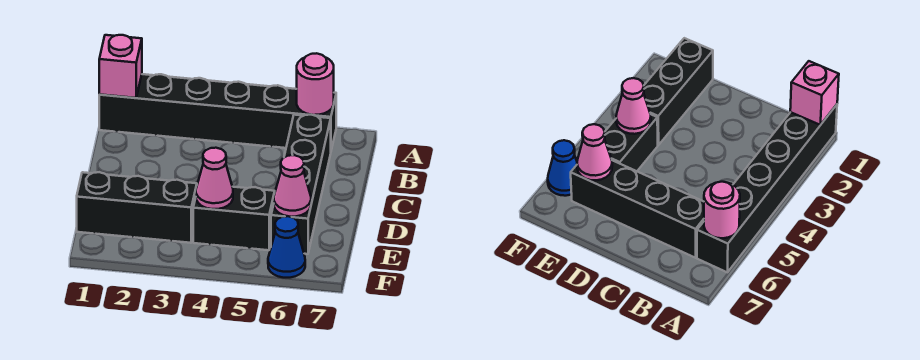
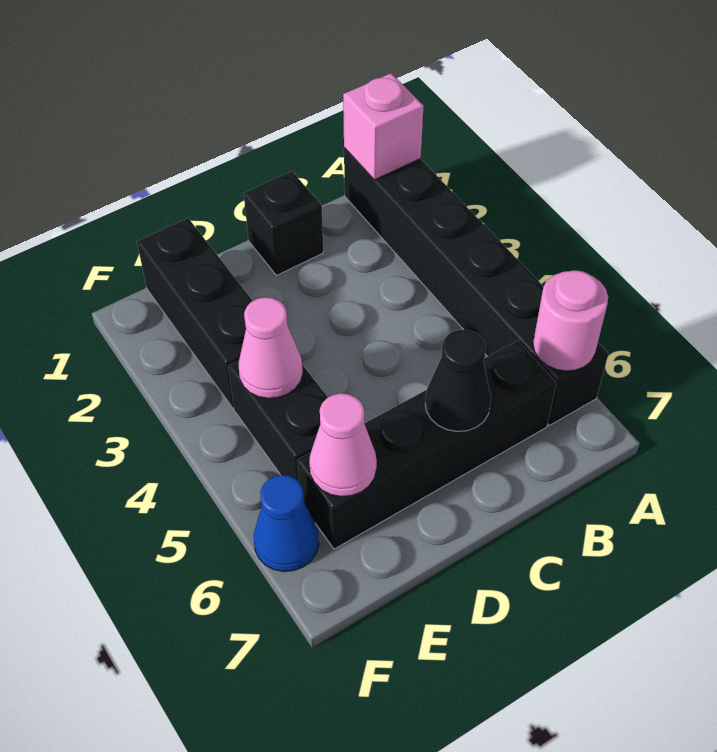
none -> black brick C1 level 1
none -> black cone C6 level 2

